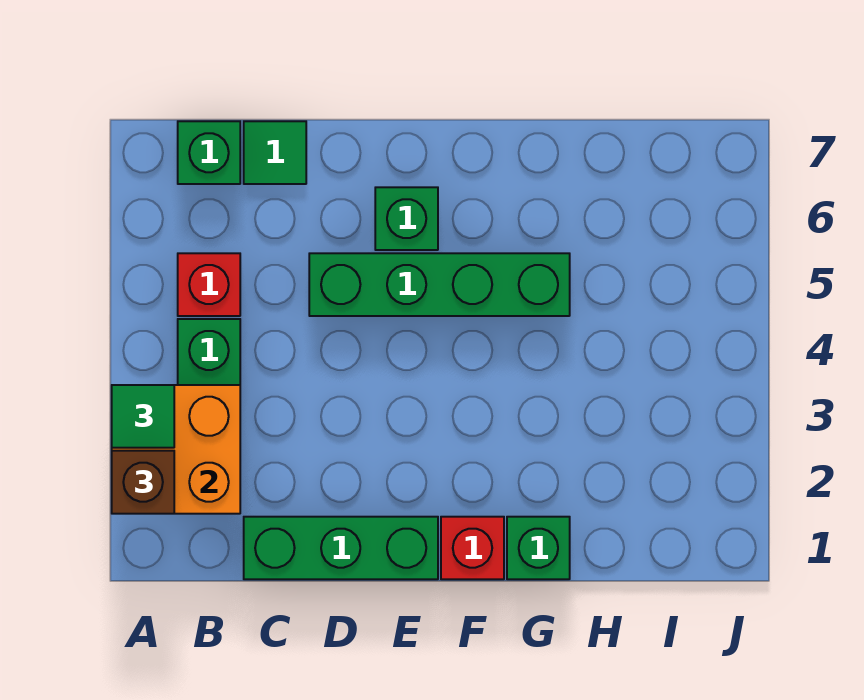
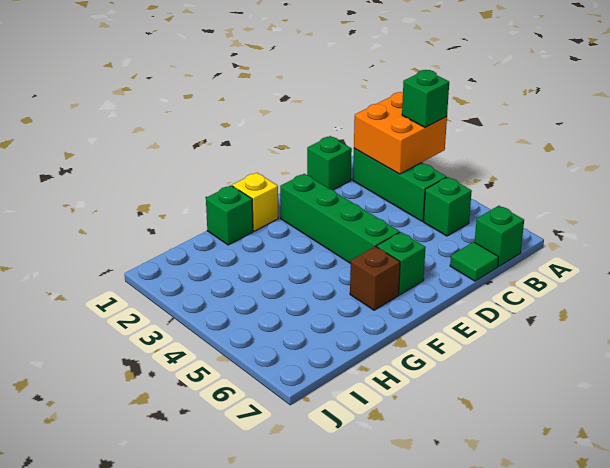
brown brick A2 level 3 -> brown brick F6 level 1
green tile A3 level 3 -> green brick A3 level 3
red brick B5 level 1 -> green brick B5 level 1
green brick C1:E1 level 1 -> green brick C1 level 1
green brick D5:G5 level 1 -> green brick E2:E5 level 1
red brick F1 level 1 -> yellow brick F1 level 1

